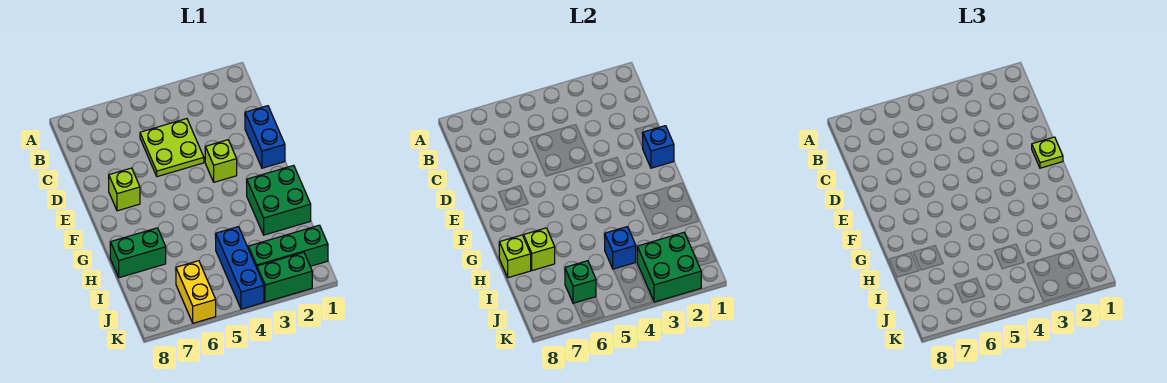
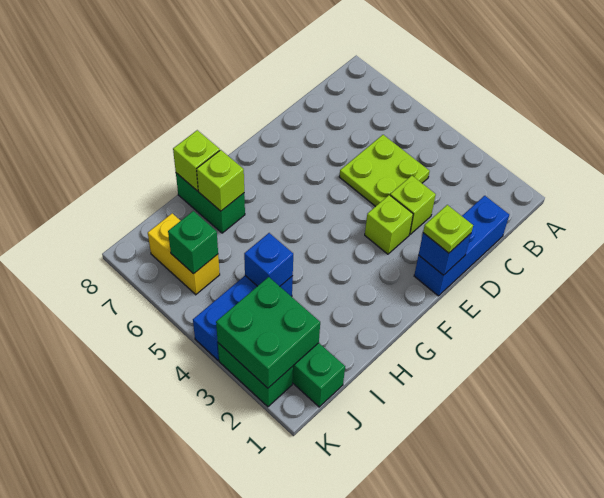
blue brick D1:E1 level 1 -> blue brick C1:E1 level 1
lime brick E7 level 1 -> lime brick D3 level 1
green brick G1:H2 level 1 -> none
yellow brick J6:K6 level 1 -> yellow brick J6:J7 level 1

